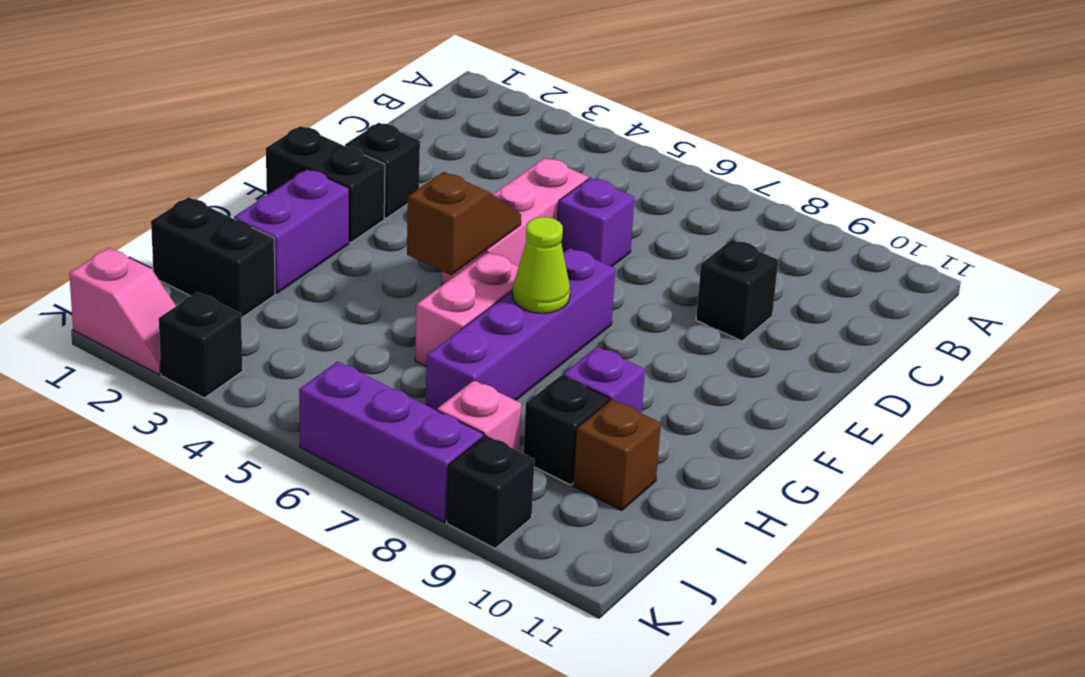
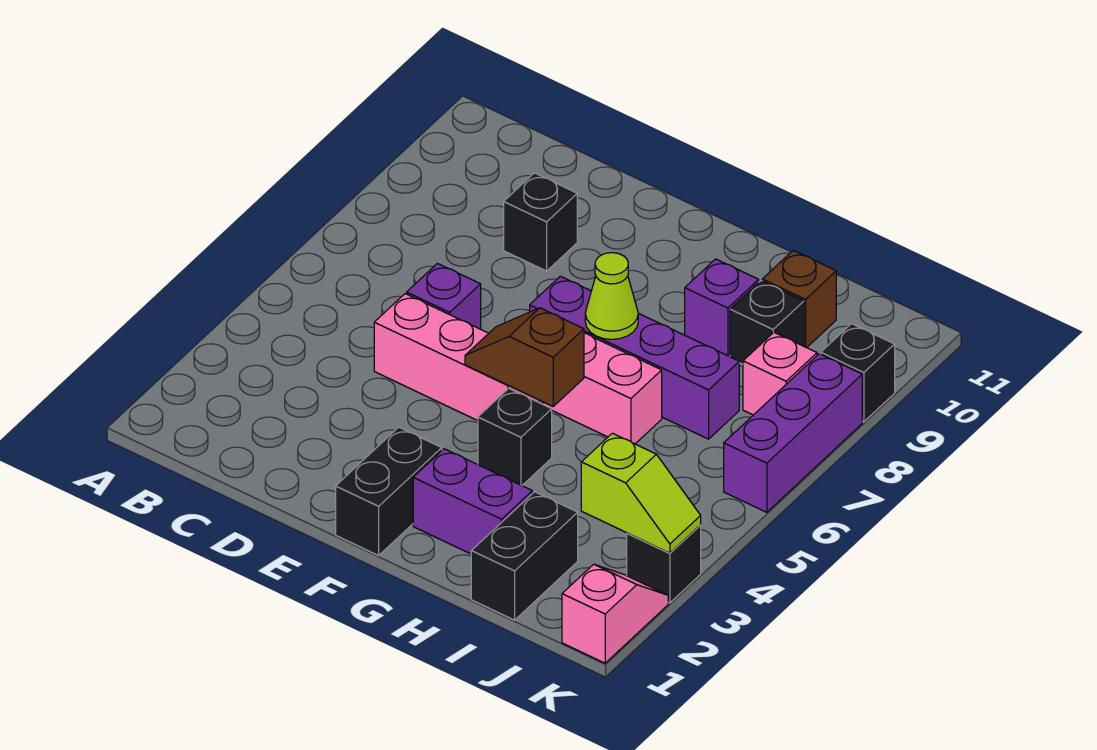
black brick E2 level 1 -> black brick G4 level 1
none -> lime slope J3:K3 level 2 top J

